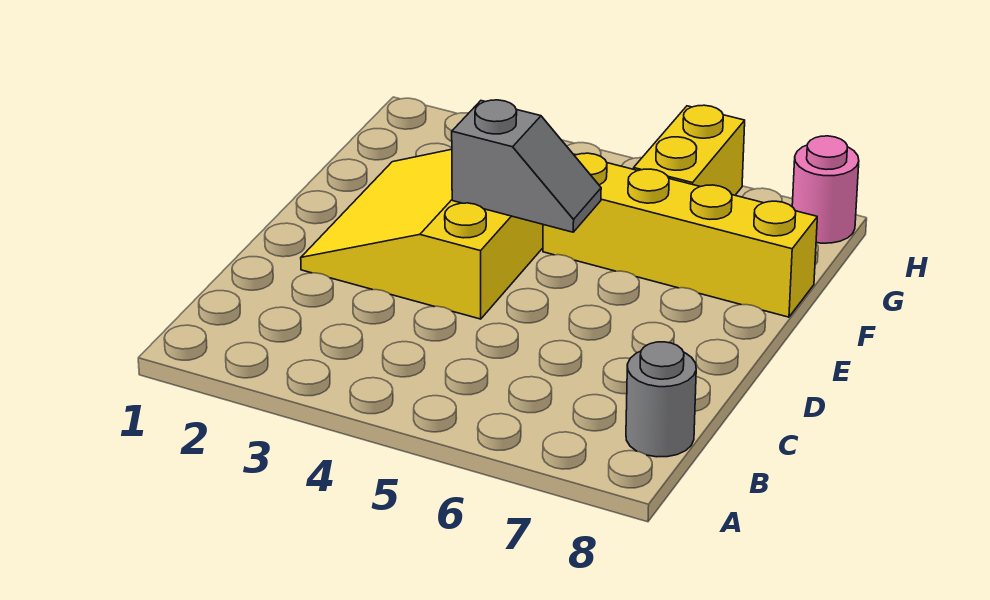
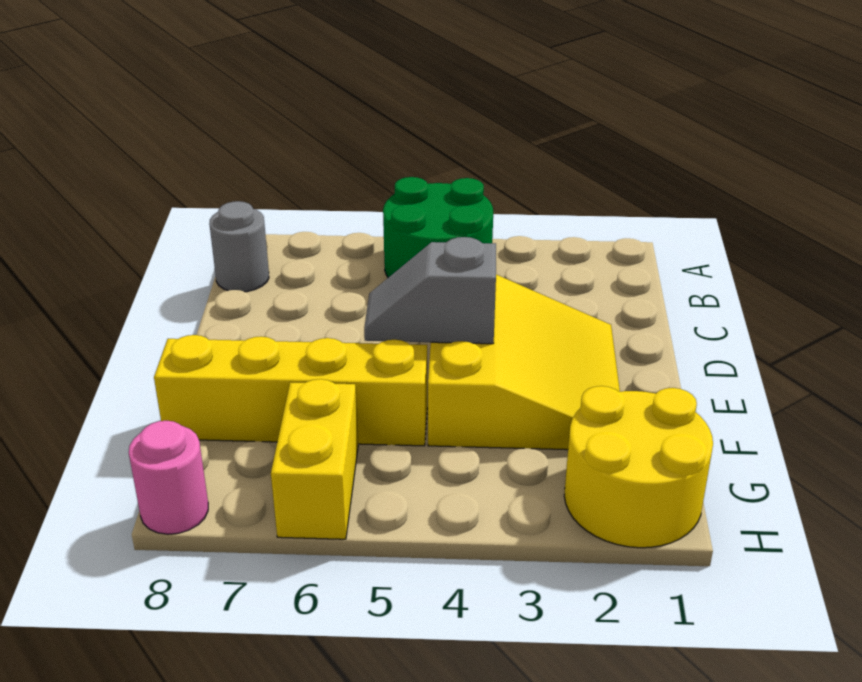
none -> green round brick A4:B5 level 1
none -> yellow round brick G1:H2 level 1

